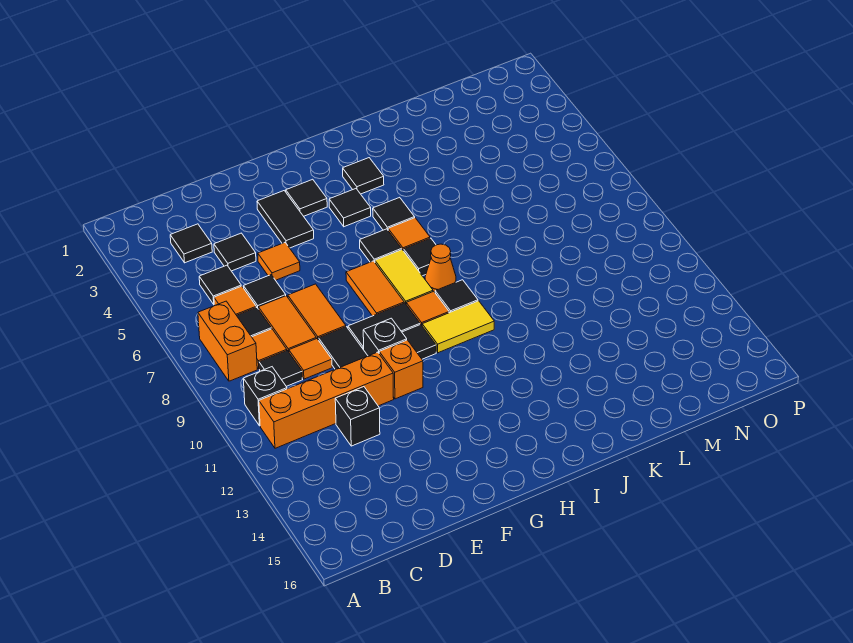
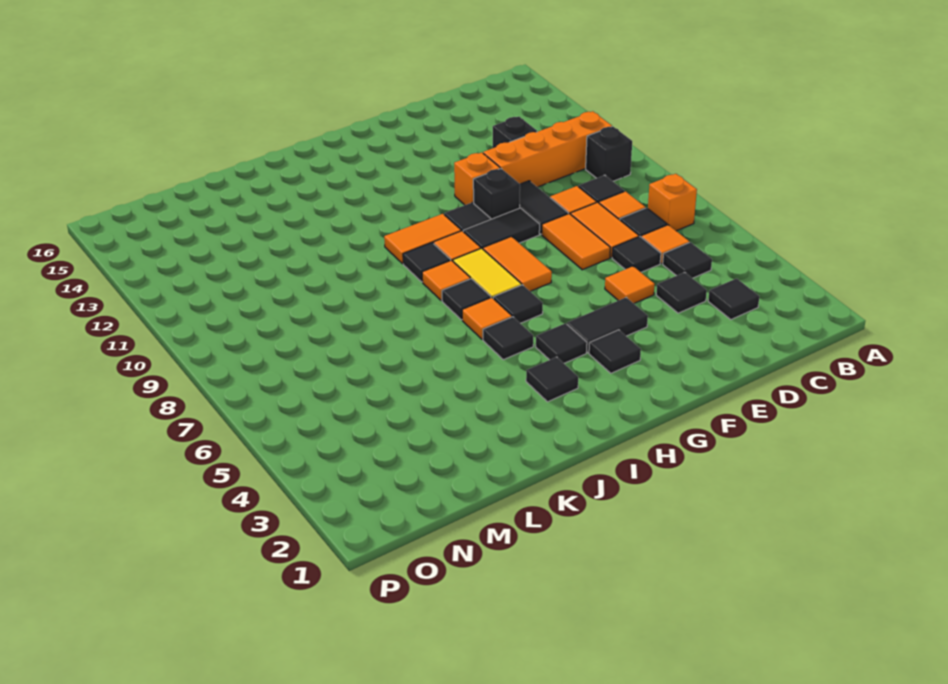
orange brick B7:B8 level 1 -> orange brick B7 level 1
black tile F3:F4 level 1 -> black tile F4:G4 level 1
yellow tile H10:I10 level 1 -> orange tile H10:I10 level 1
orange cone I8 level 1 -> orange tile I8 level 1

